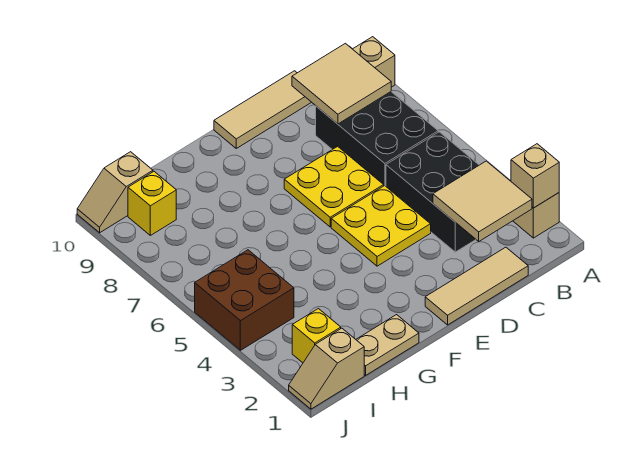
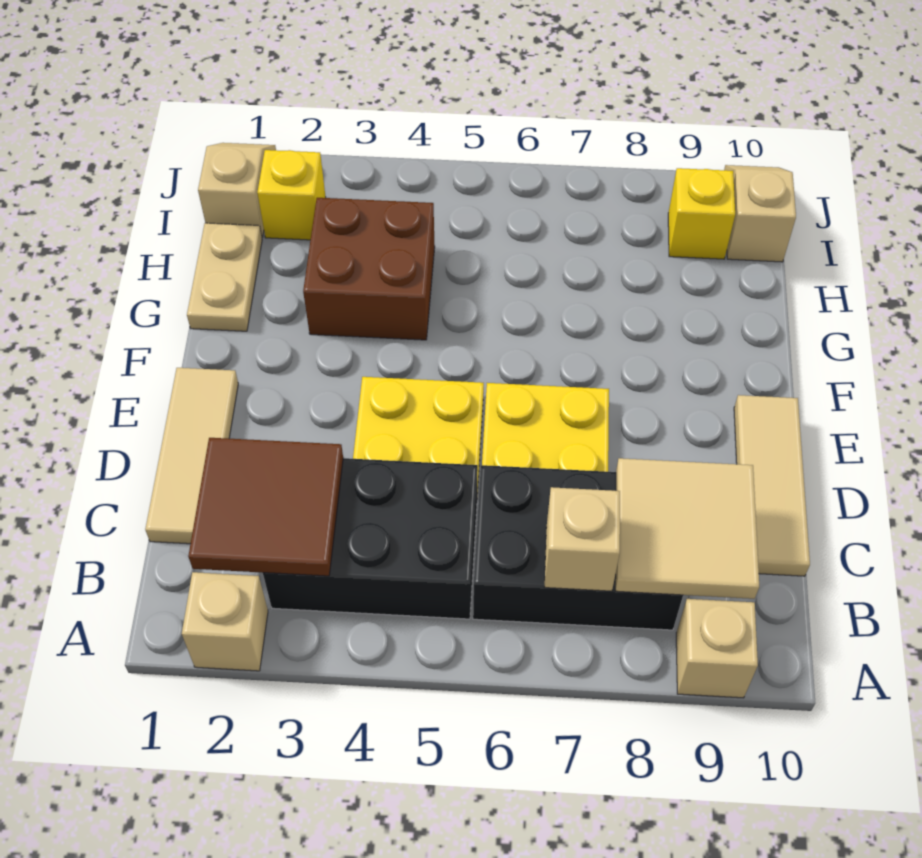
tan brick A2 level 2 -> tan brick B7 level 2
tan tile B2:C3 level 2 -> brown tile B2:C3 level 2
brown brick I4:J5 level 1 -> brown brick G3:H4 level 1

